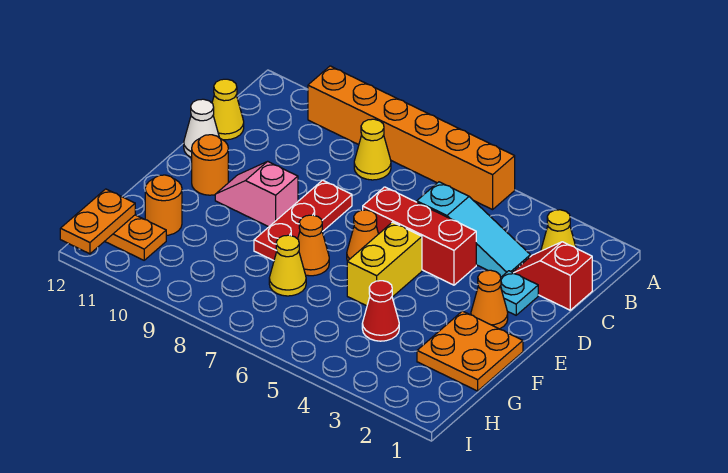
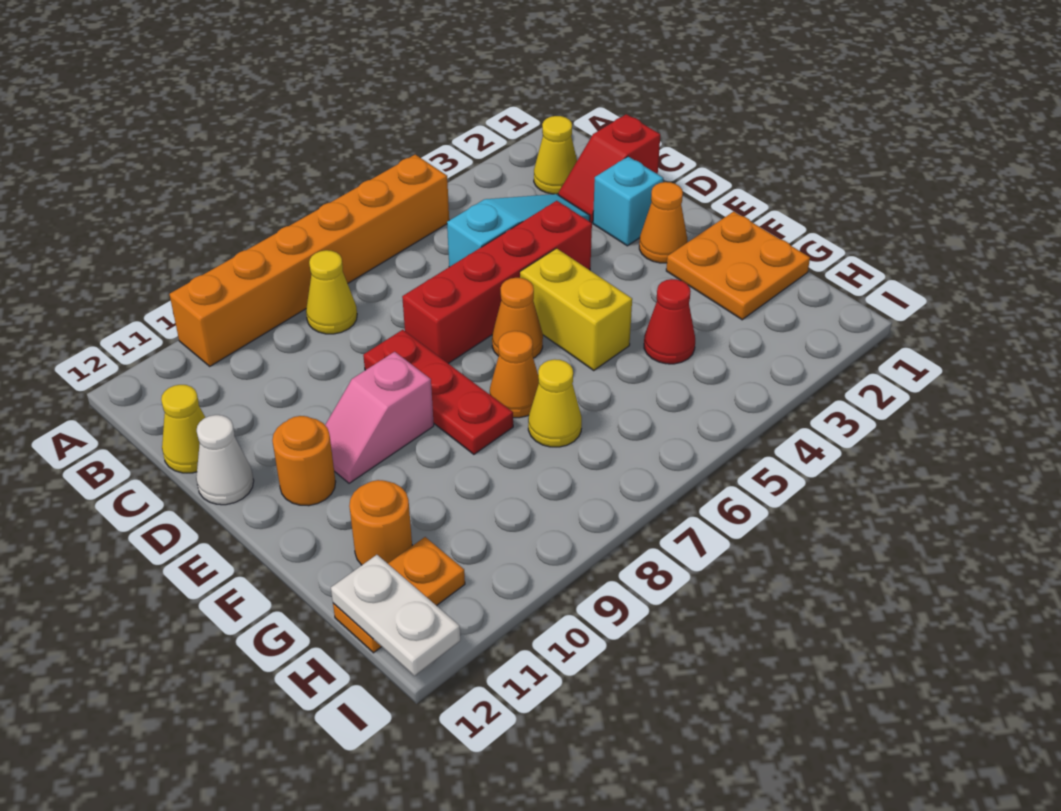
cyan plate D2 level 1 -> cyan brick D2 level 1
red brick D4:D6 level 1 -> red brick D4:D7 level 1
orange plate H12:I12 level 2 -> white plate H12:I12 level 2

